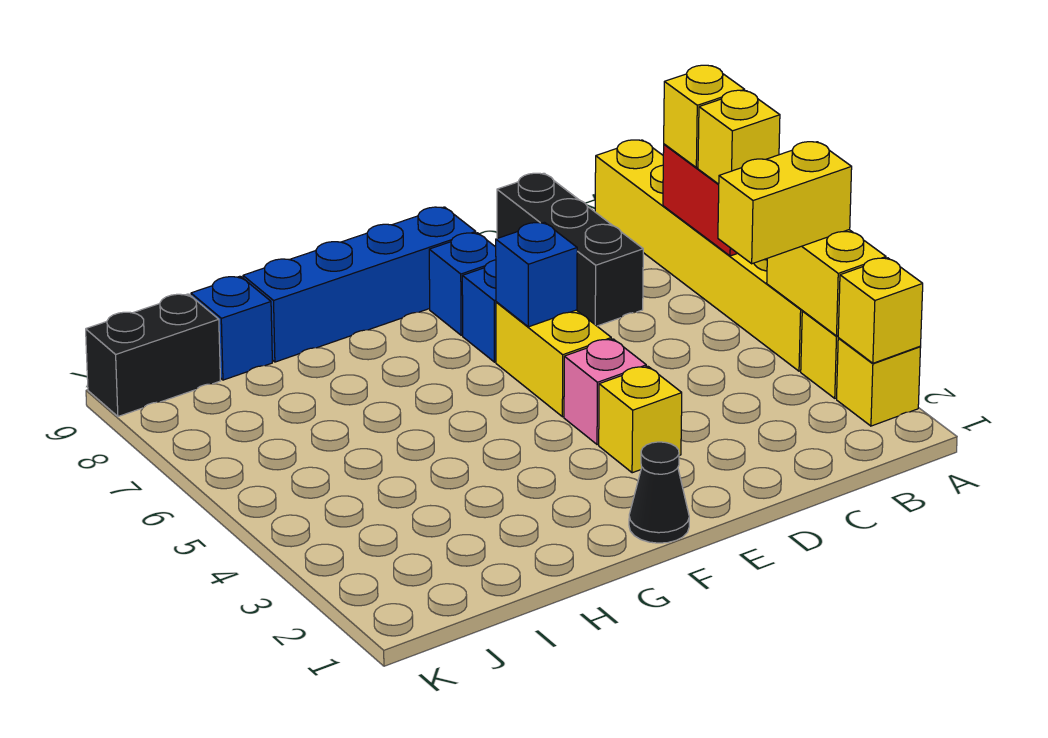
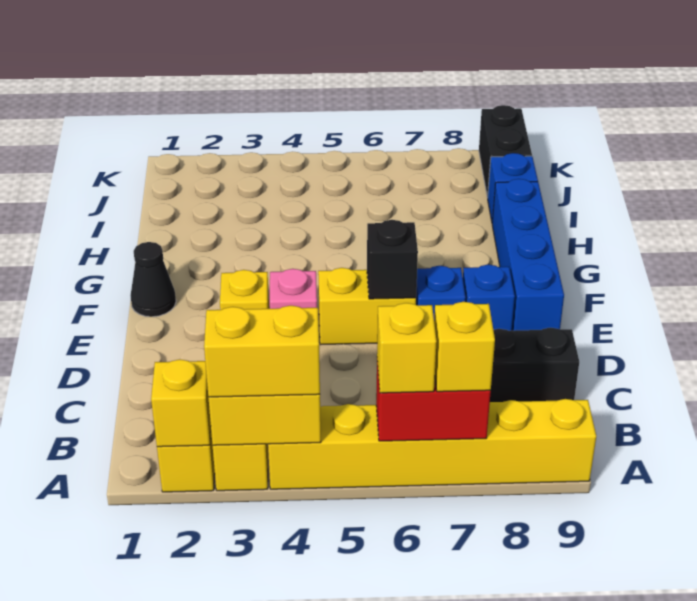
yellow brick A4:B4 level 3 -> yellow brick A3:A4 level 3
blue brick E6 level 2 -> black brick E6 level 2

